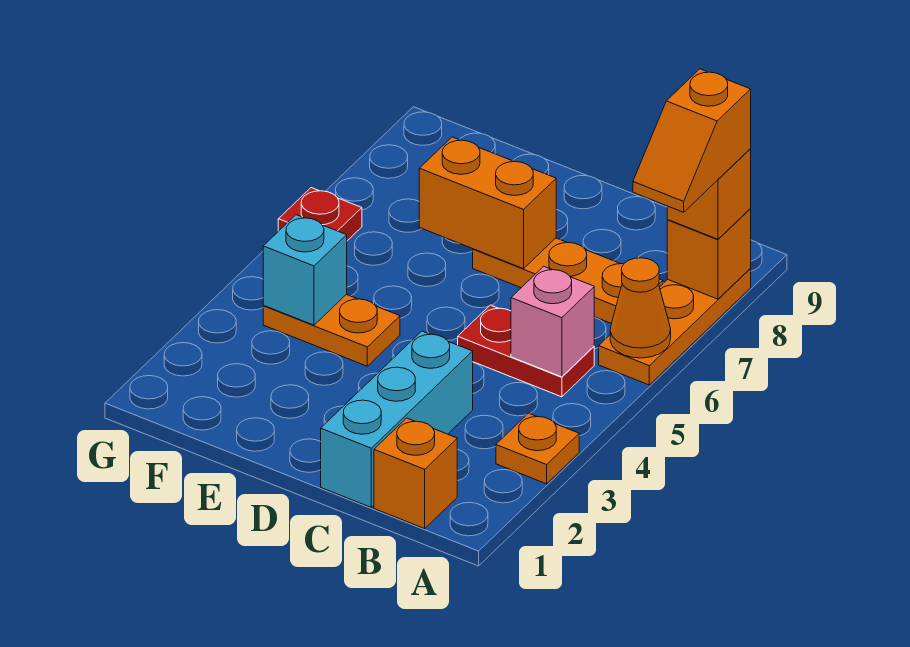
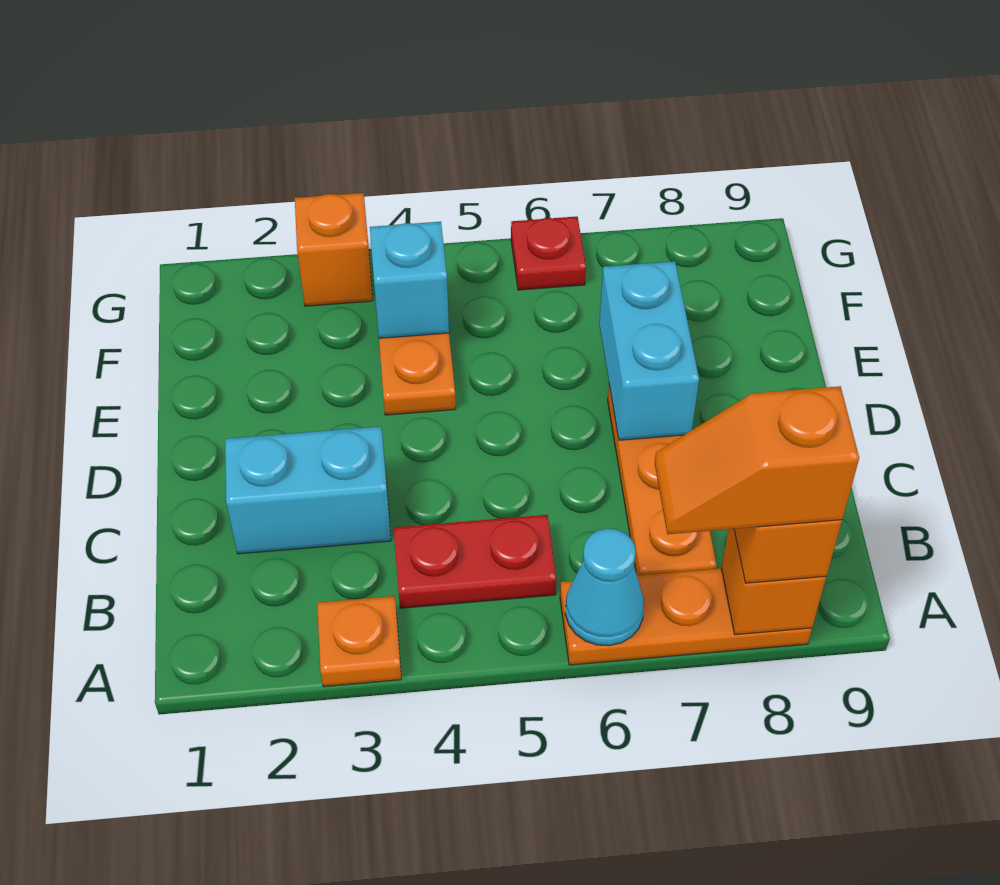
orange cone A6 level 2 -> cyan cone A6 level 2
orange brick B1 level 1 -> orange brick G3 level 1
red plate B5:C5 level 1 -> red plate B4:B5 level 1
pink brick B5 level 2 -> none
cyan brick C1:C3 level 1 -> cyan brick C2:C3 level 1
orange brick D7:E7 level 2 -> cyan brick D7:E7 level 2

